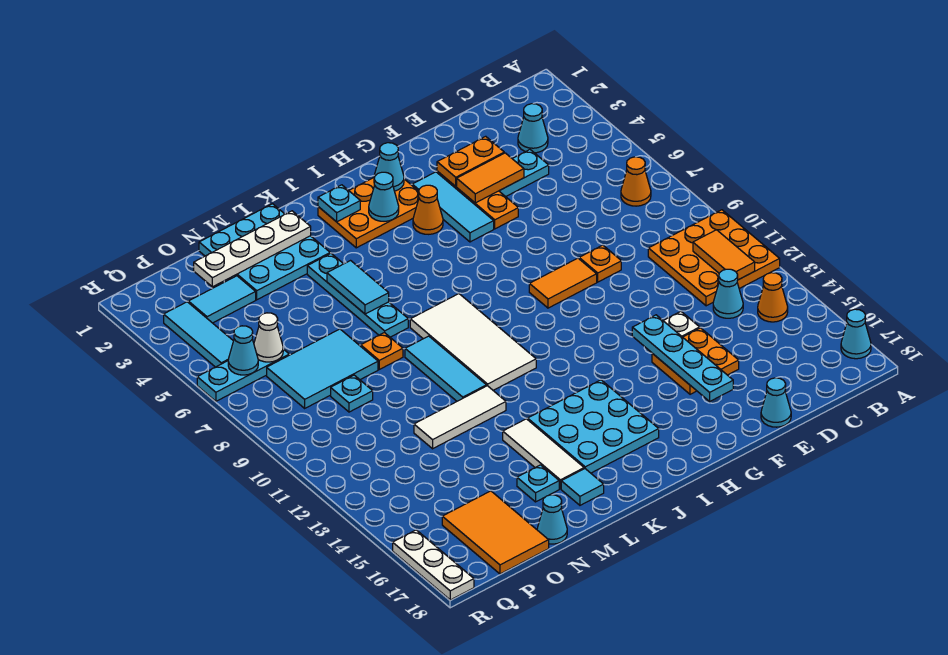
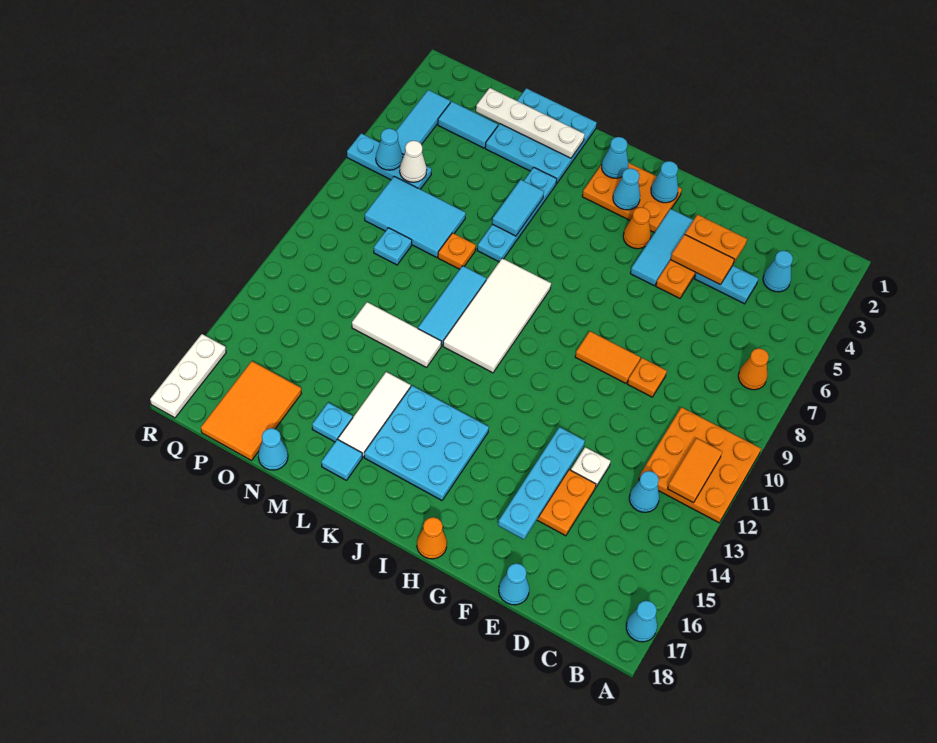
orange cone B14 level 1 -> orange cone H18 level 1
cyan plate J2 level 2 -> cyan cone J2 level 2

